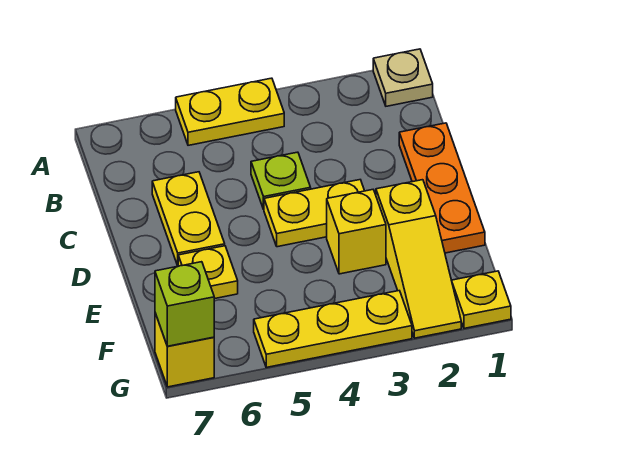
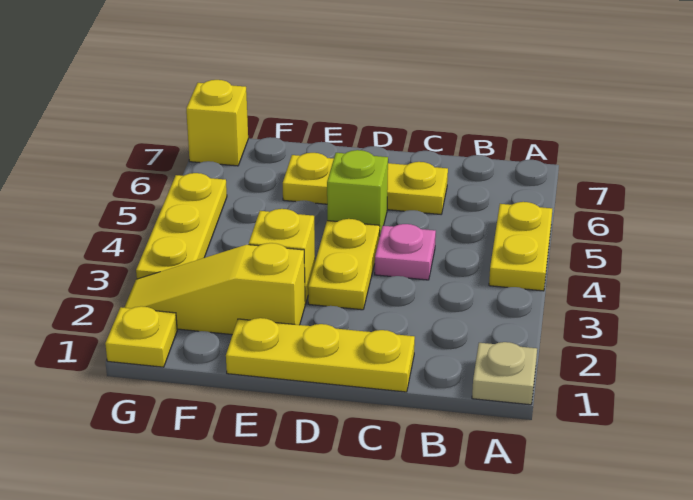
orange plate C1:E1 level 1 -> yellow plate C1:E1 level 1
lime plate C4 level 1 -> pink plate C4 level 1
lime brick G7 level 2 -> lime brick D5 level 1

